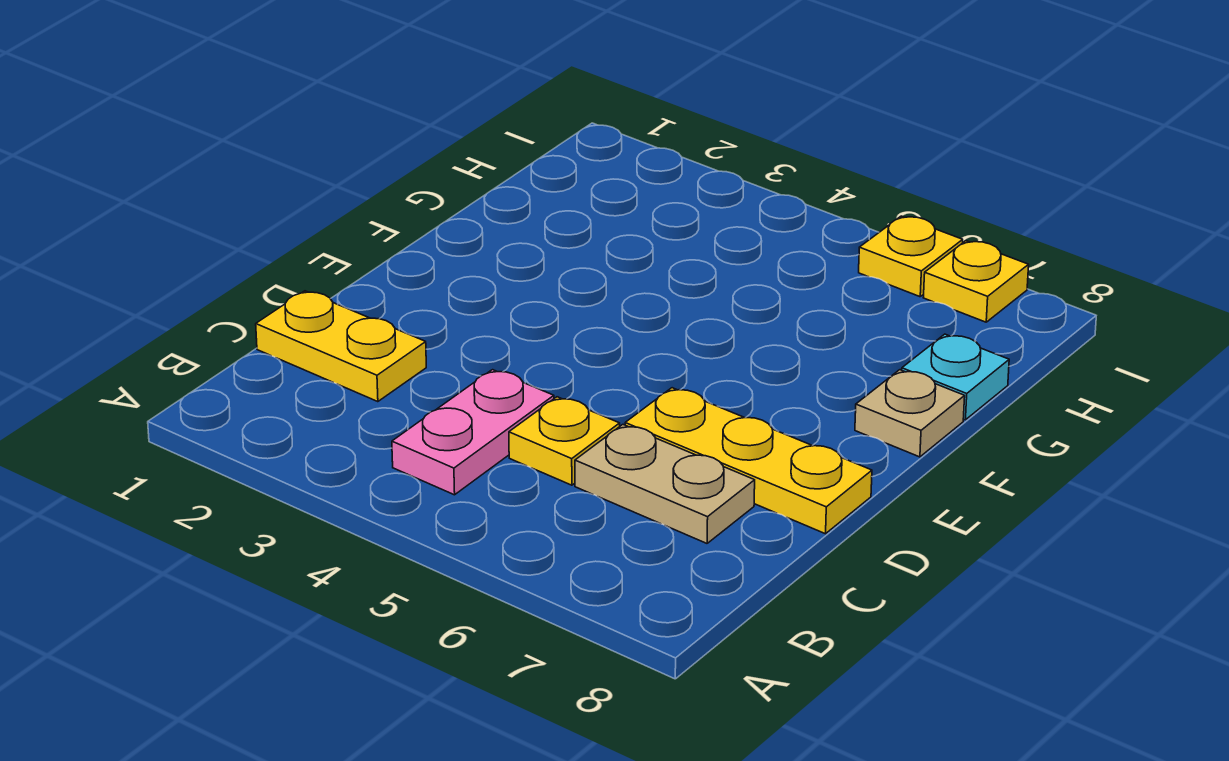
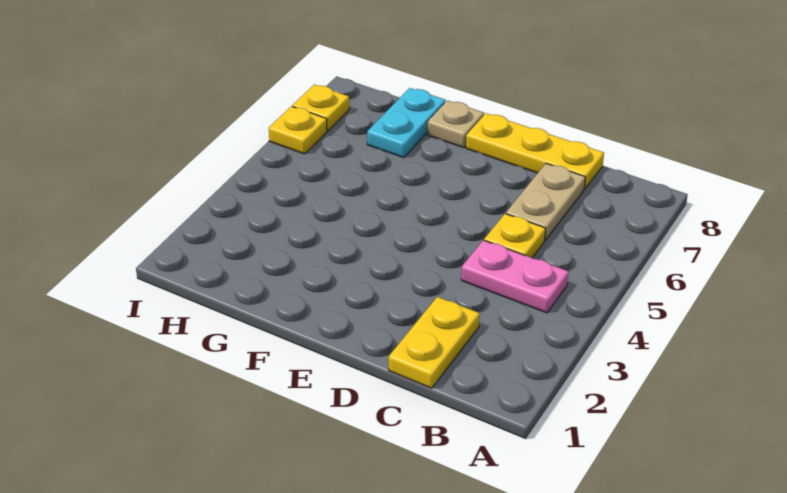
yellow plate D6:D8 level 1 -> yellow plate C8:E8 level 1
cyan plate G8 level 1 -> cyan plate G7:G8 level 1

